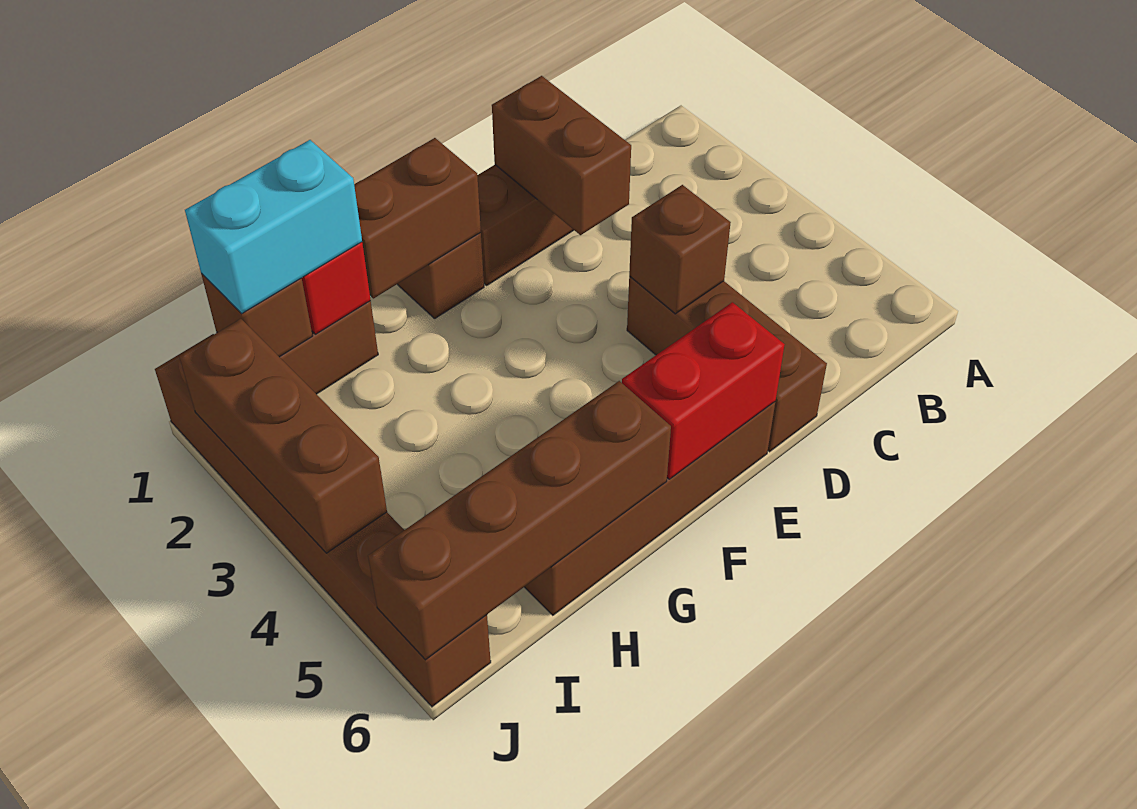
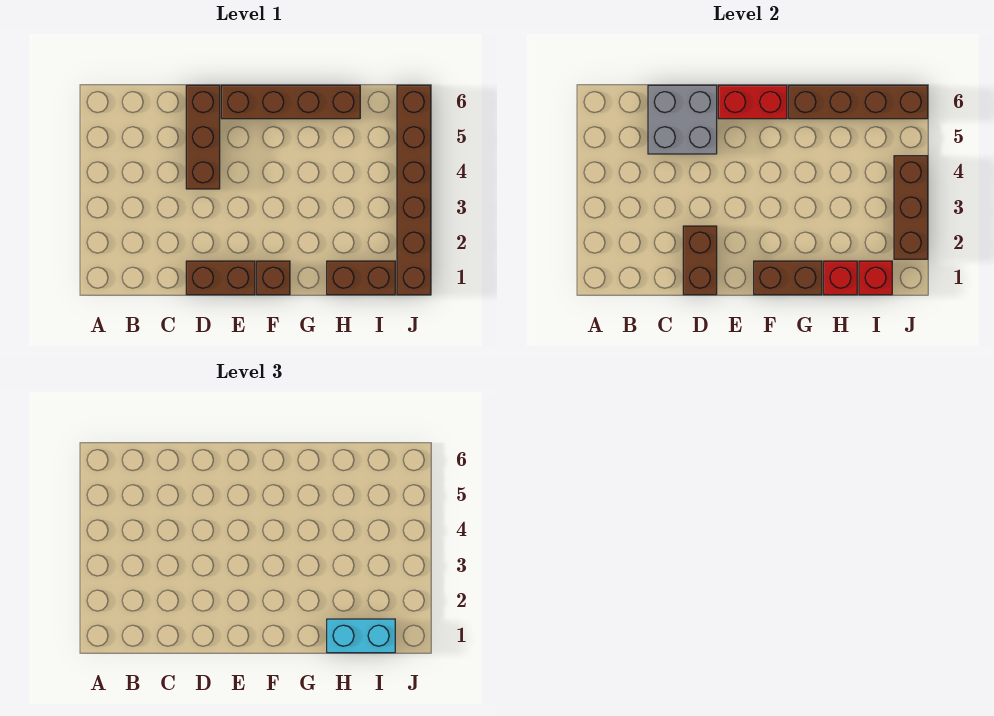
none -> grey brick C5:D6 level 2
brown brick D4 level 2 -> none
brown brick I1 level 2 -> red brick I1 level 2

